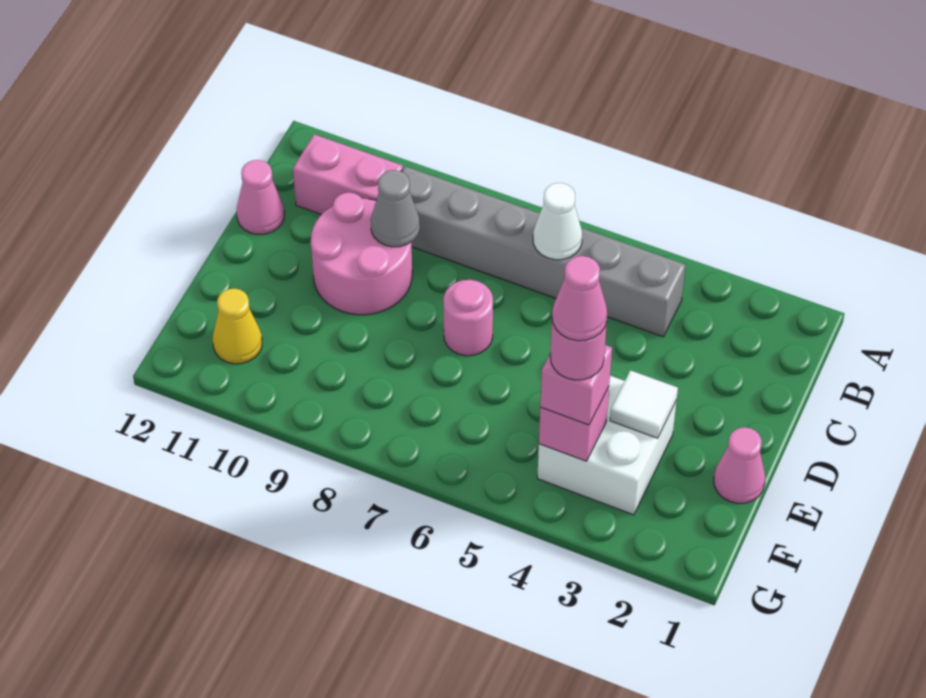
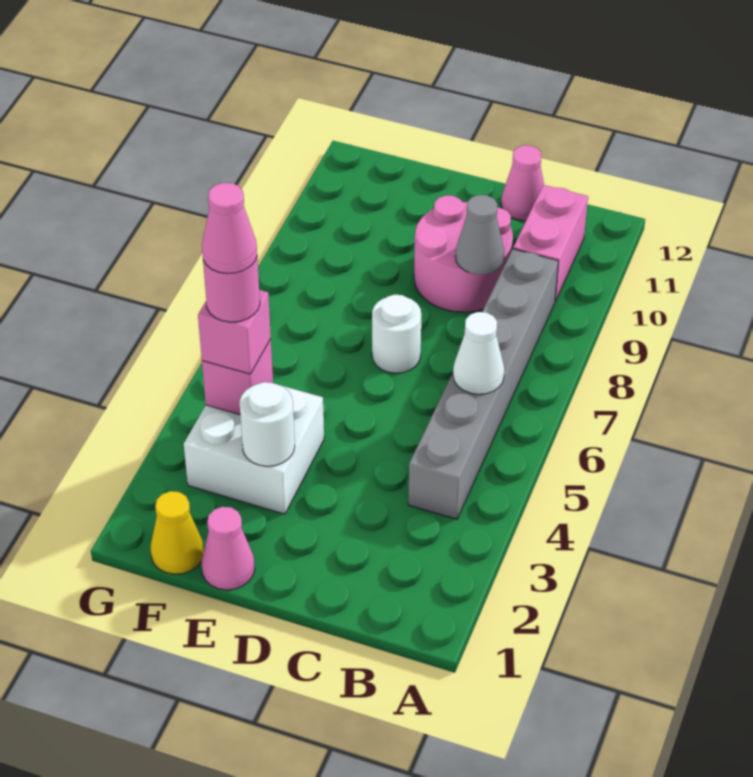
pink round brick D7 level 1 -> white round brick D7 level 1
white tile E3 level 2 -> white round brick E3 level 2
yellow cone F11 level 1 -> yellow cone F1 level 1

